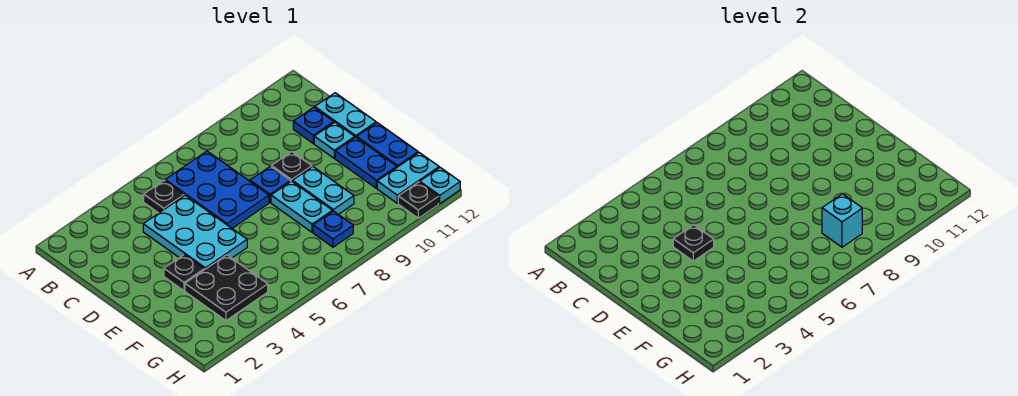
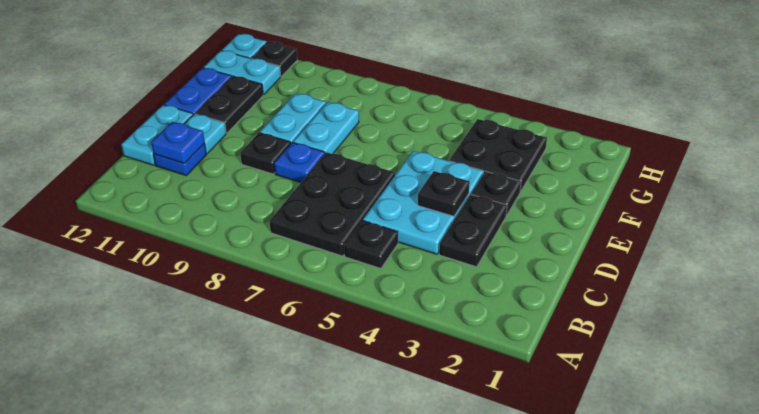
blue plate B6:D7 level 1 -> black plate B6:D7 level 1
none -> black plate C3:D3 level 1
blue plate E11:F11 level 1 -> black plate E11:F11 level 1
blue plate G8 level 1 -> blue plate C11 level 2
cyan brick G8 level 2 -> none

